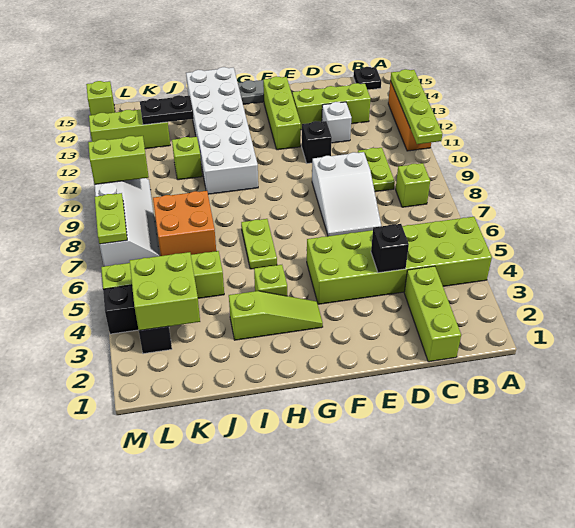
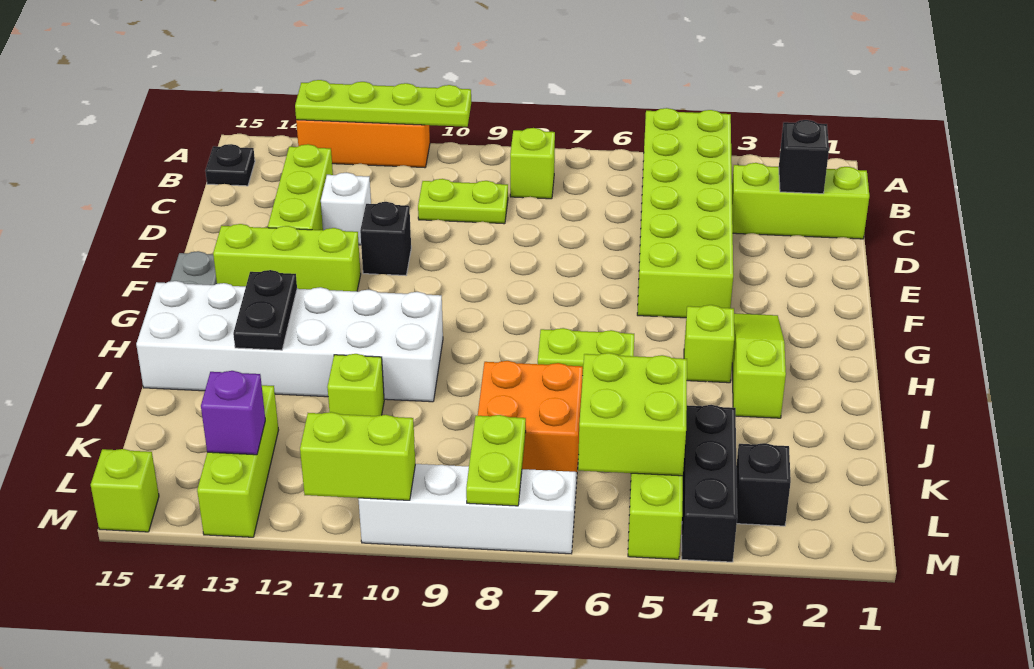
black brick D4 level 2 -> black brick C2 level 2
white slope D7:E9 level 1 top 9 -> none
black plate J13:K13 level 2 -> black plate H13:I13 level 2
lime brick K3:L4 level 2 -> lime brick K5:L6 level 2
lime brick L10:M10 level 2 -> lime brick M10:M11 level 2
none -> purple brick L13 level 2
lime plate M7:M8 level 2 -> lime plate L8:M8 level 2

